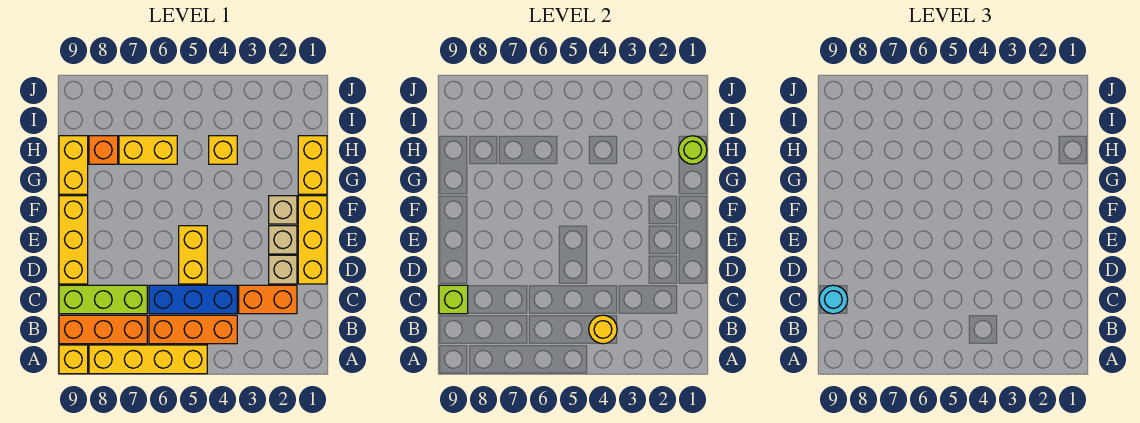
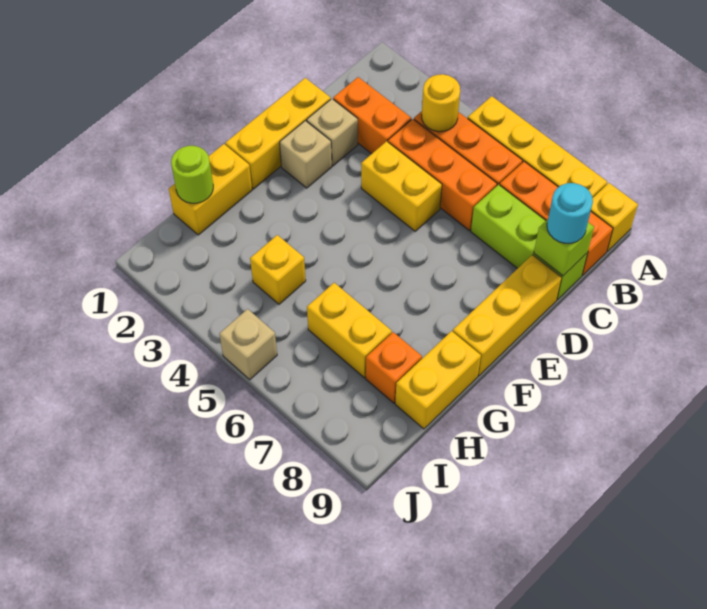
blue brick C4:C6 level 1 -> orange brick C4:C6 level 1
yellow brick D5:E5 level 1 -> yellow brick D4:D5 level 1
tan brick F2 level 1 -> tan brick J5 level 1

